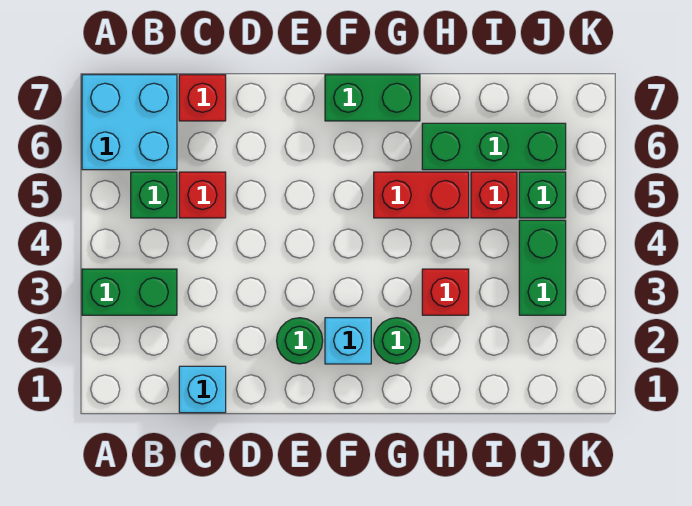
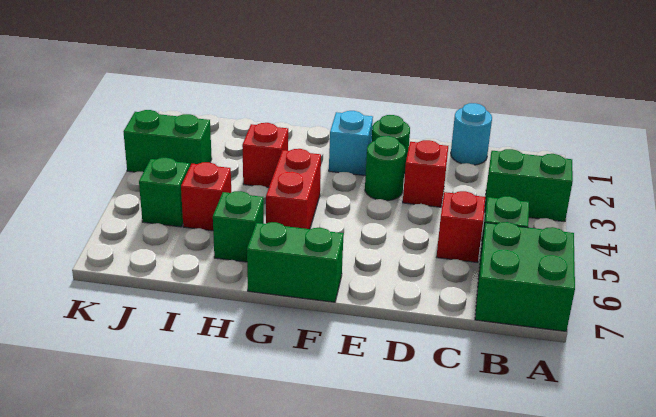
cyan brick A6:B7 level 1 -> green brick A6:B7 level 1
cyan brick C1 level 1 -> cyan round brick C1 level 1
red brick C7 level 1 -> red brick D3 level 1
green round brick G2 level 1 -> green round brick E3 level 1
red brick G5:H5 level 1 -> red brick G4:G5 level 1
green brick H6:J6 level 1 -> green brick H6 level 1
green brick J3:J4 level 1 -> green brick J3:K3 level 1

